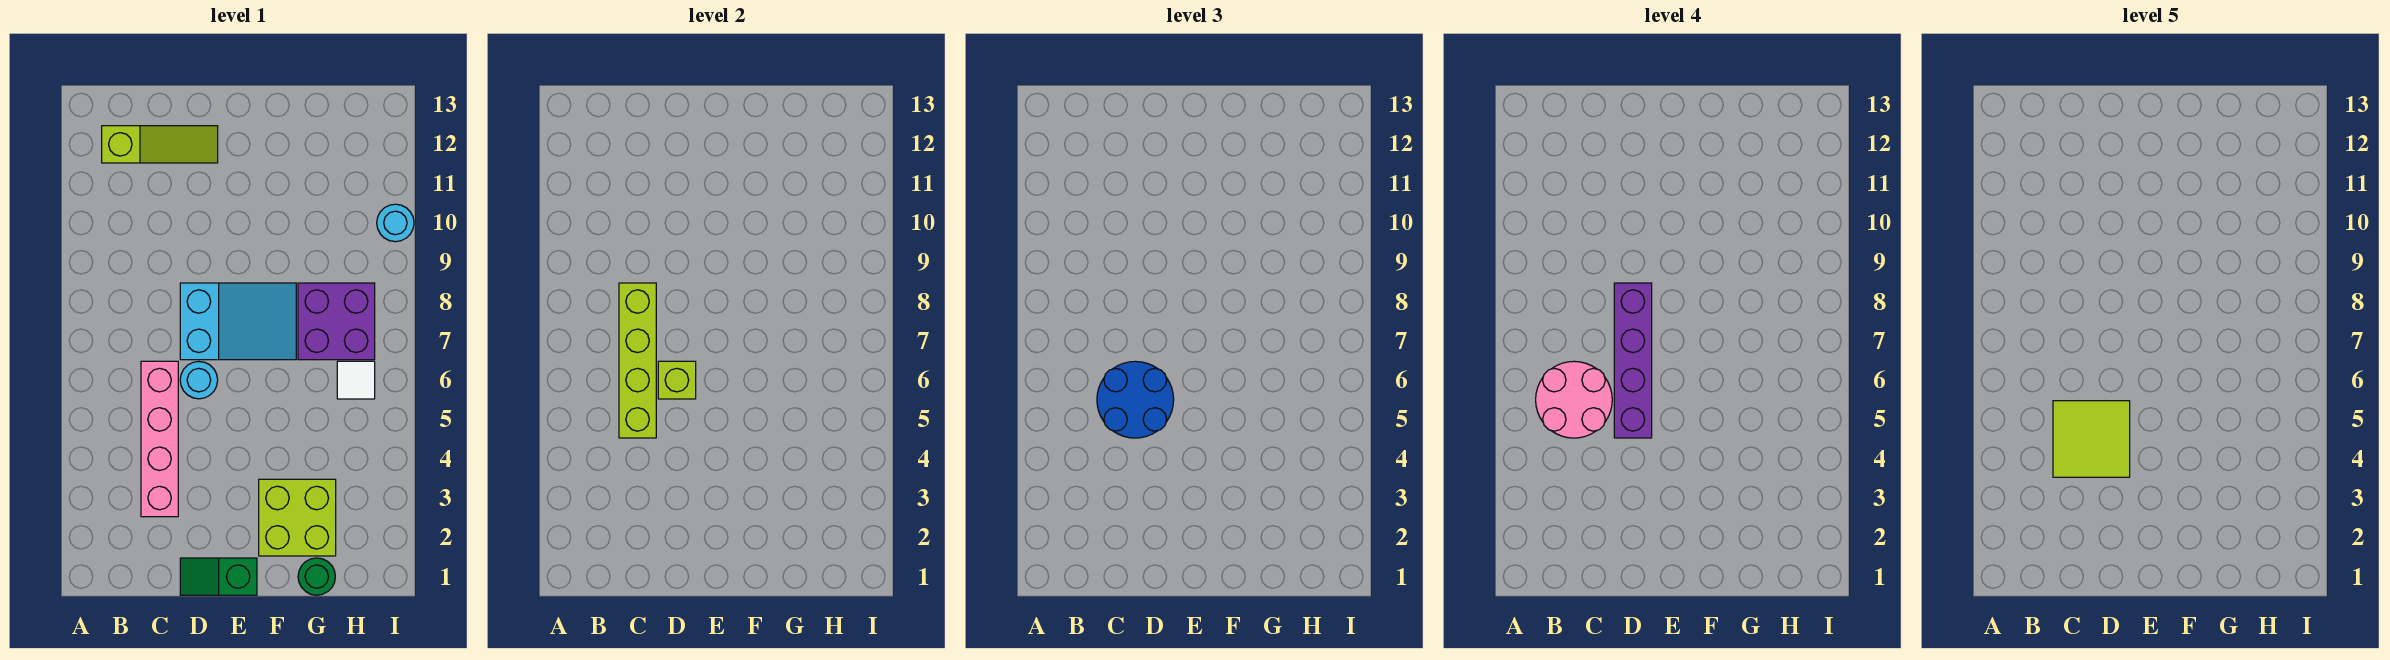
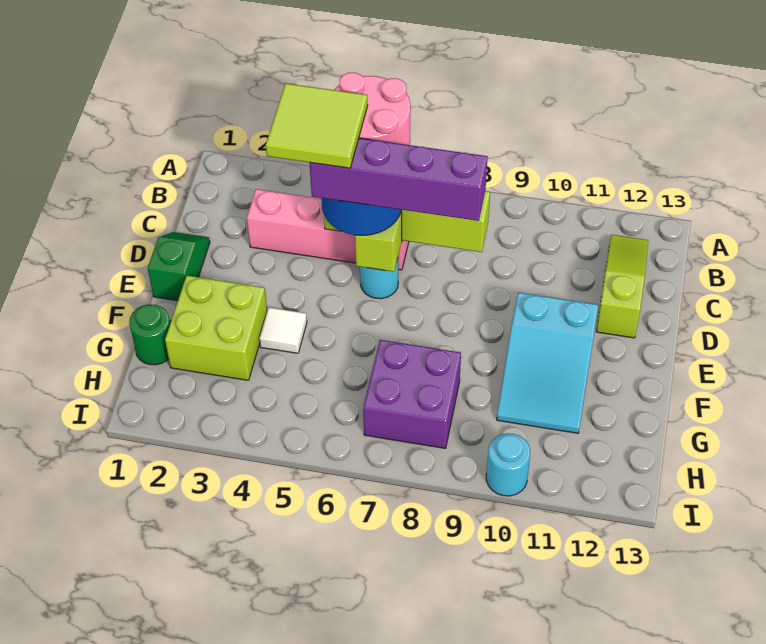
lime slope B12:D12 level 1 top B -> lime slope B12:D12 level 1 top D
cyan slope D7:F8 level 1 top D -> cyan slope E10:G11 level 1 top E
white tile H6 level 1 -> white tile F4 level 1

